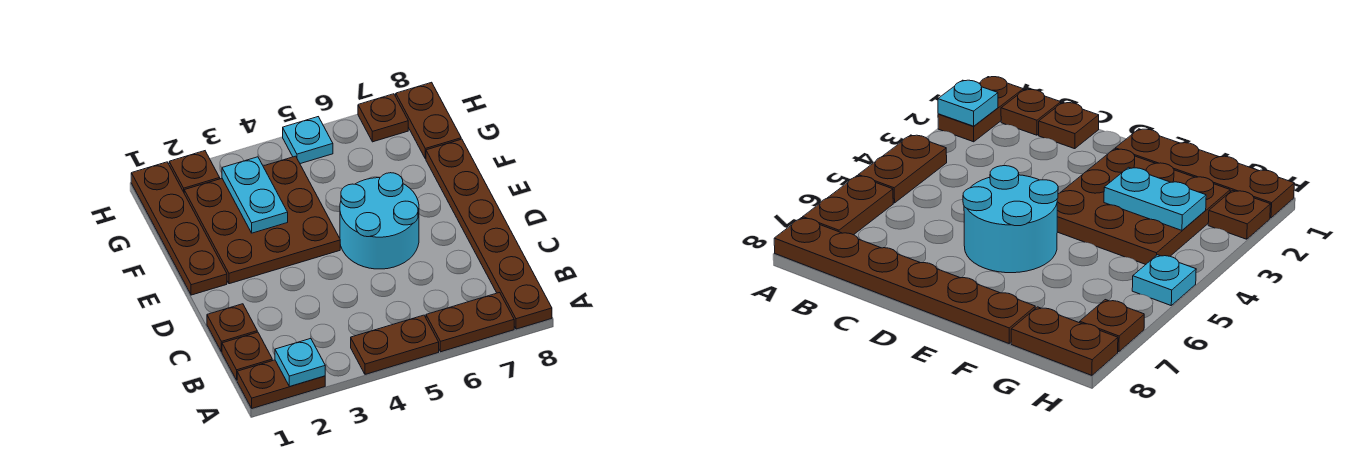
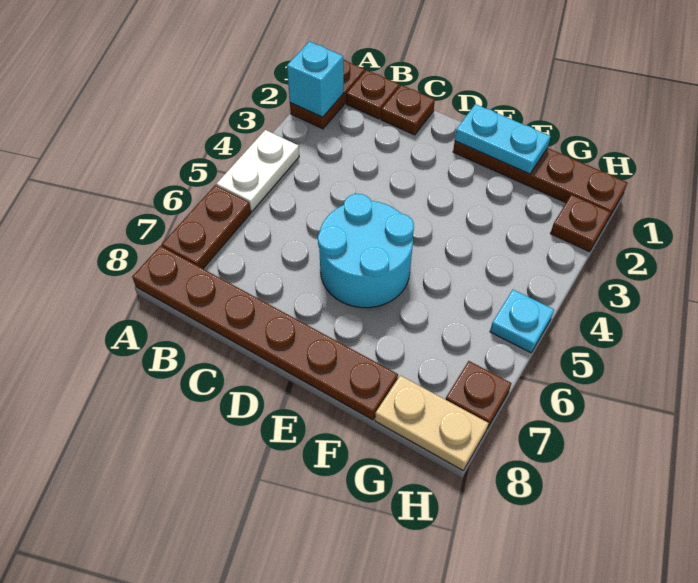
cyan plate A2 level 2 -> cyan brick A2 level 2
brown plate A4:A5 level 1 -> white plate A4:A5 level 1
brown plate E2:G4 level 1 -> none
cyan plate F3:G3 level 2 -> cyan plate E1:F1 level 2
brown plate G8:H8 level 1 -> tan plate G8:H8 level 1

